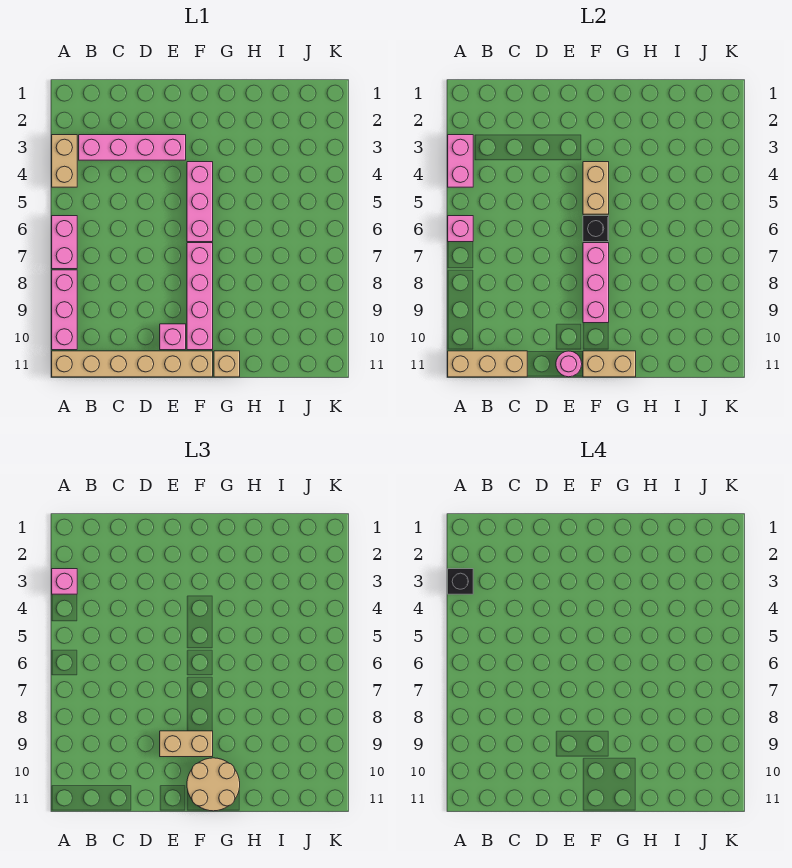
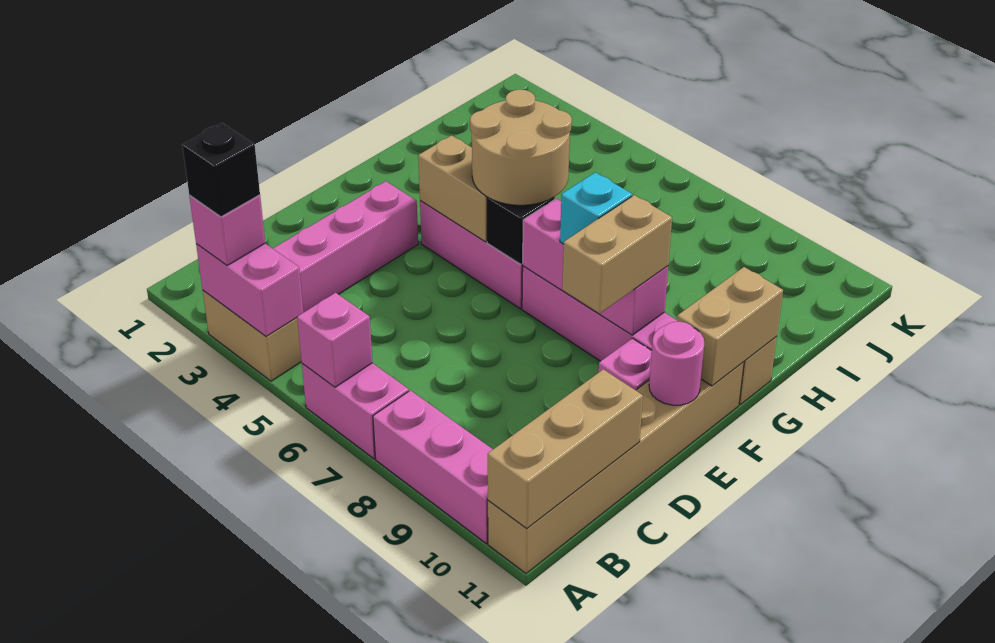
none -> cyan brick F8 level 3
tan round brick F10:G11 level 3 -> tan round brick F5:G6 level 3

